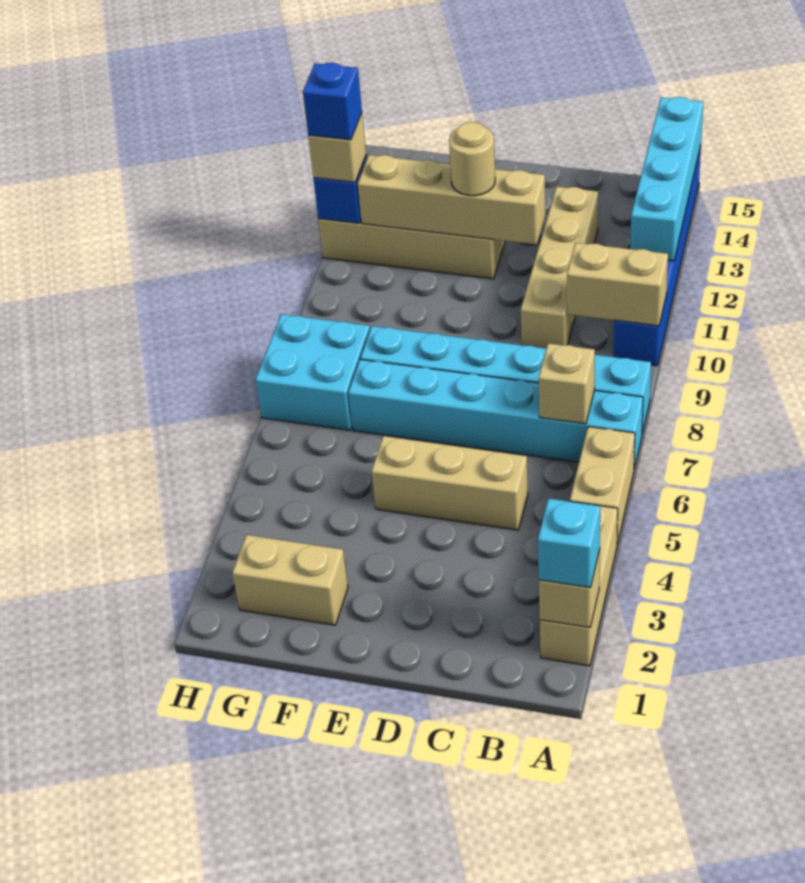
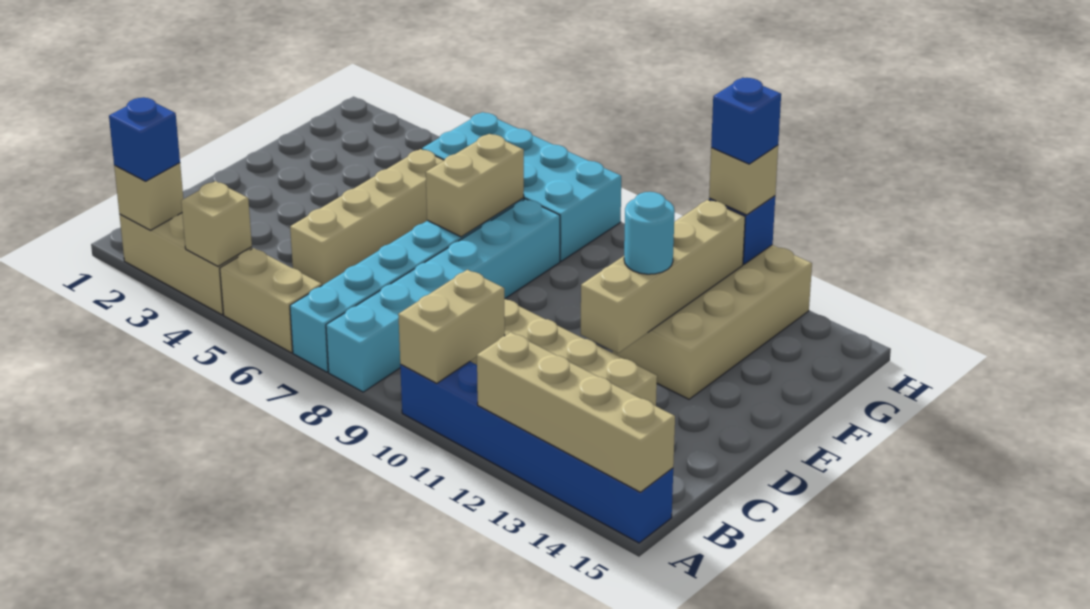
cyan brick A2 level 3 -> blue brick A2 level 3
cyan brick A12:A15 level 2 -> tan brick A12:A15 level 2
tan brick B7 level 2 -> tan brick A4 level 2
tan brick C5:E5 level 1 -> tan brick C5:F5 level 1
tan round brick E12 level 3 -> cyan round brick E12 level 3
tan brick F2:G2 level 1 -> tan brick E7:F7 level 2
cyan brick G7:H8 level 1 -> cyan brick G5:H8 level 1

